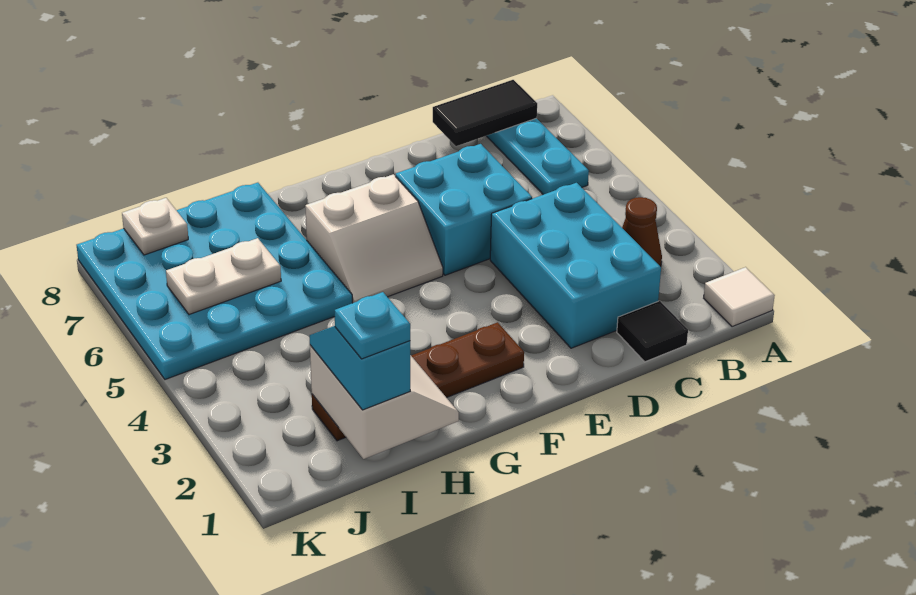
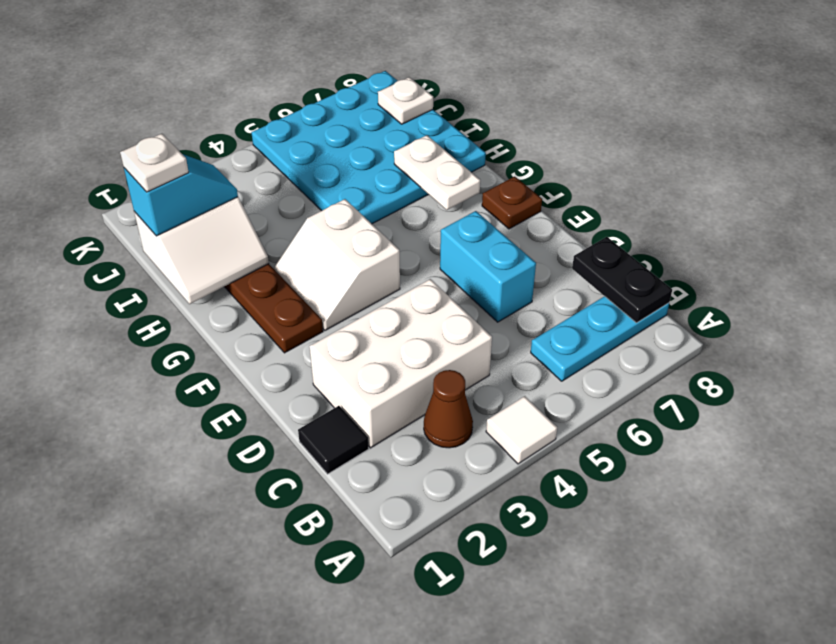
white tile A1 level 1 -> white tile A4 level 1
black tile B8:C8 level 2 -> black plate B8:C8 level 2
cyan brick C2:D4 level 1 -> white brick C2:D4 level 1
cyan brick D5:E6 level 1 -> cyan brick D6:E6 level 1
white slope F5:G6 level 1 top 6 -> white slope F3:G4 level 1 top 4
none -> brown plate F8 level 1
cyan plate I1 level 4 -> white plate I1 level 4
white plate I6:J6 level 2 -> white plate G7:H7 level 2

